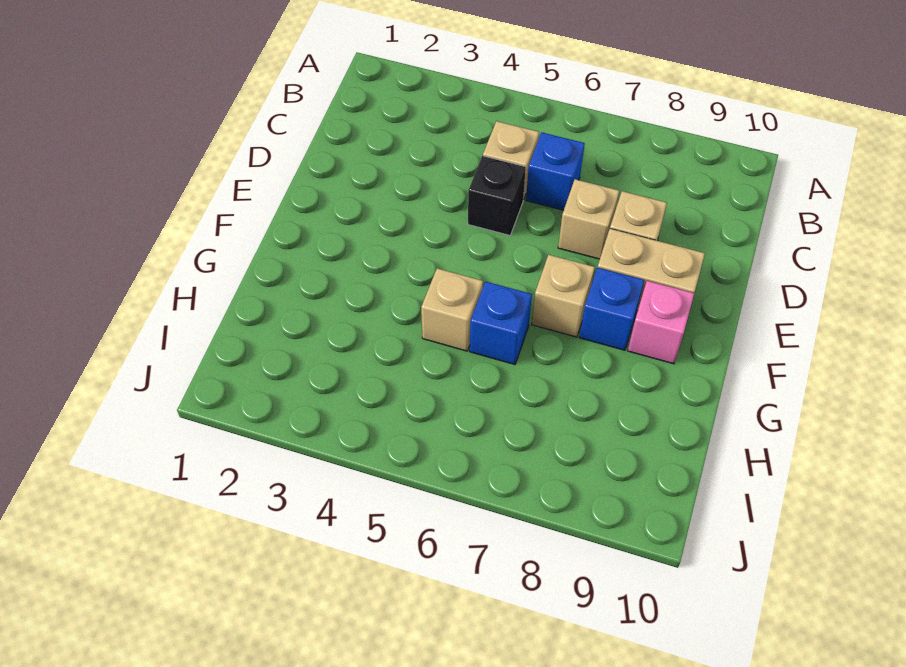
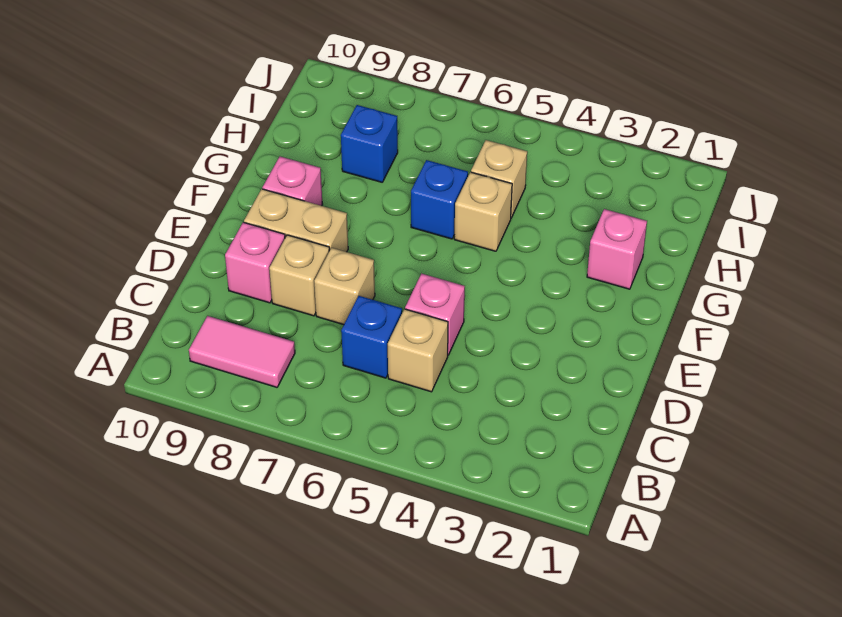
none -> pink tile B8:B9 level 1
black brick D5 level 1 -> pink brick D5 level 1
none -> pink brick D9 level 1
tan brick F7 level 1 -> tan brick H5 level 1
blue brick F8 level 1 -> blue brick H8 level 1
none -> pink brick G2 level 1

